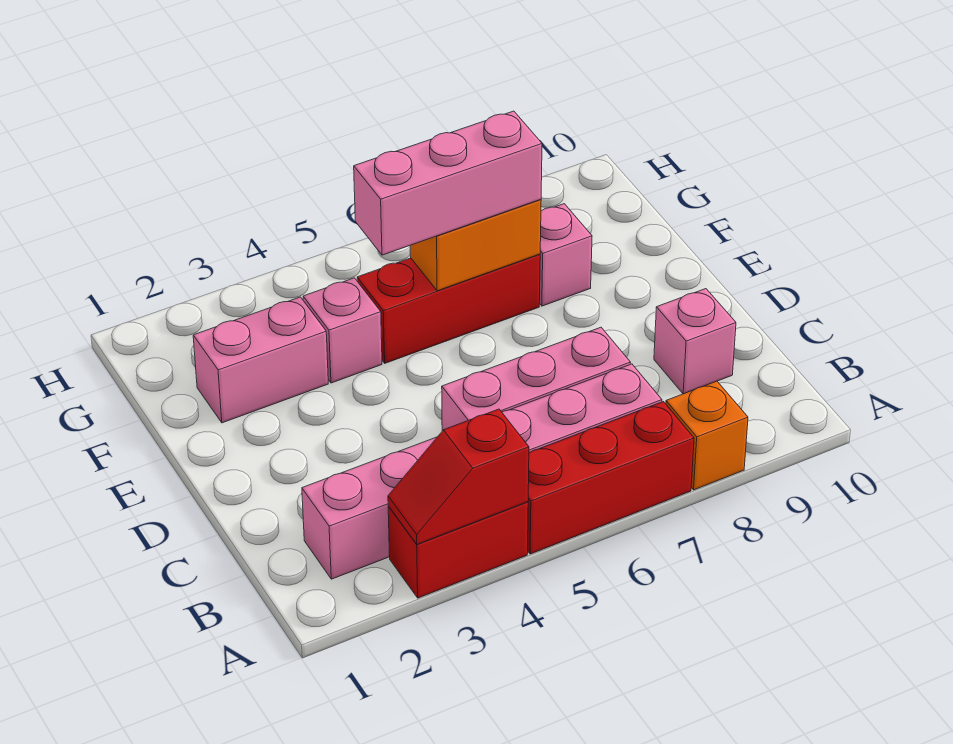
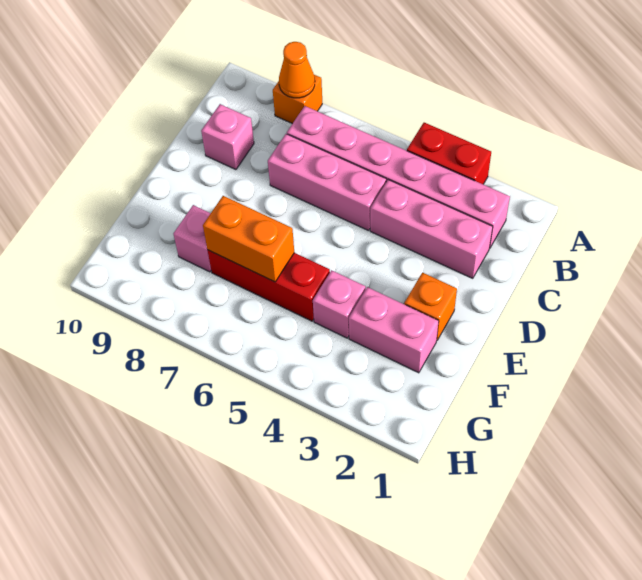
red slope A3:A4 level 2 top 4 -> none
red brick A5:A7 level 1 -> none
none -> orange cone A8 level 2
none -> orange brick E2 level 1
pink brick F5:F7 level 3 -> pink brick C2:C4 level 1

